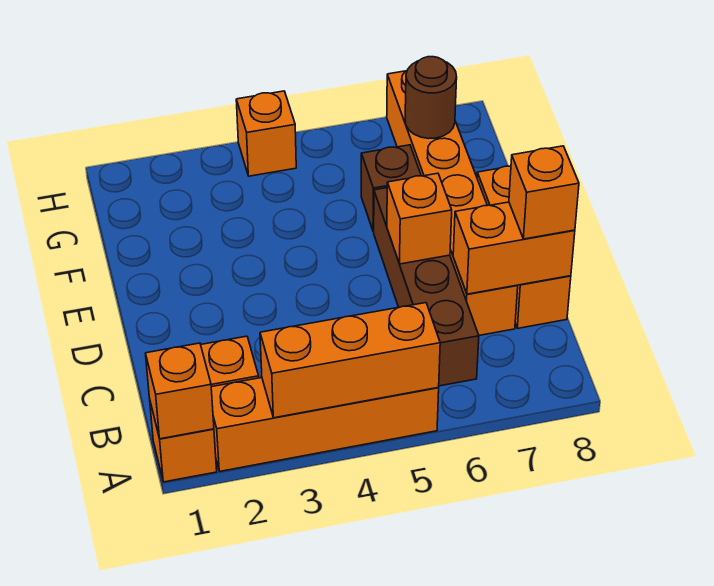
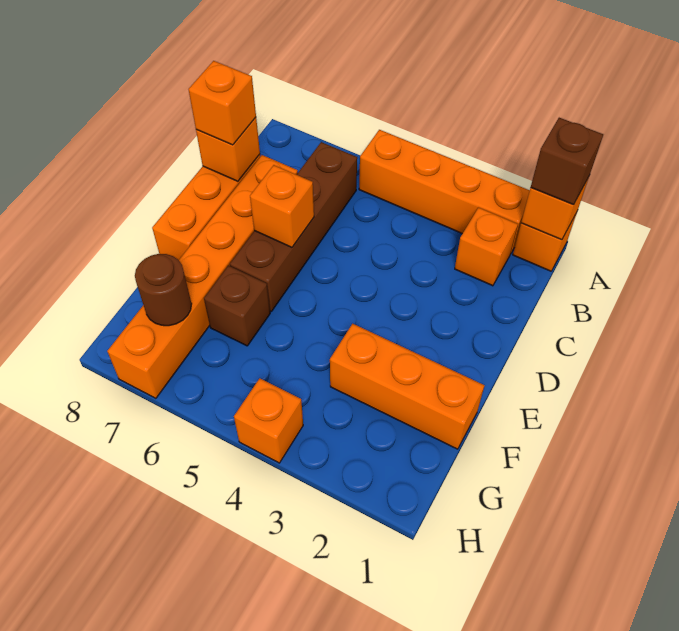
none -> brown brick A1 level 3
orange brick A3:A5 level 2 -> orange brick F1:F3 level 1
orange brick C7:C8 level 2 -> orange brick C8 level 2

